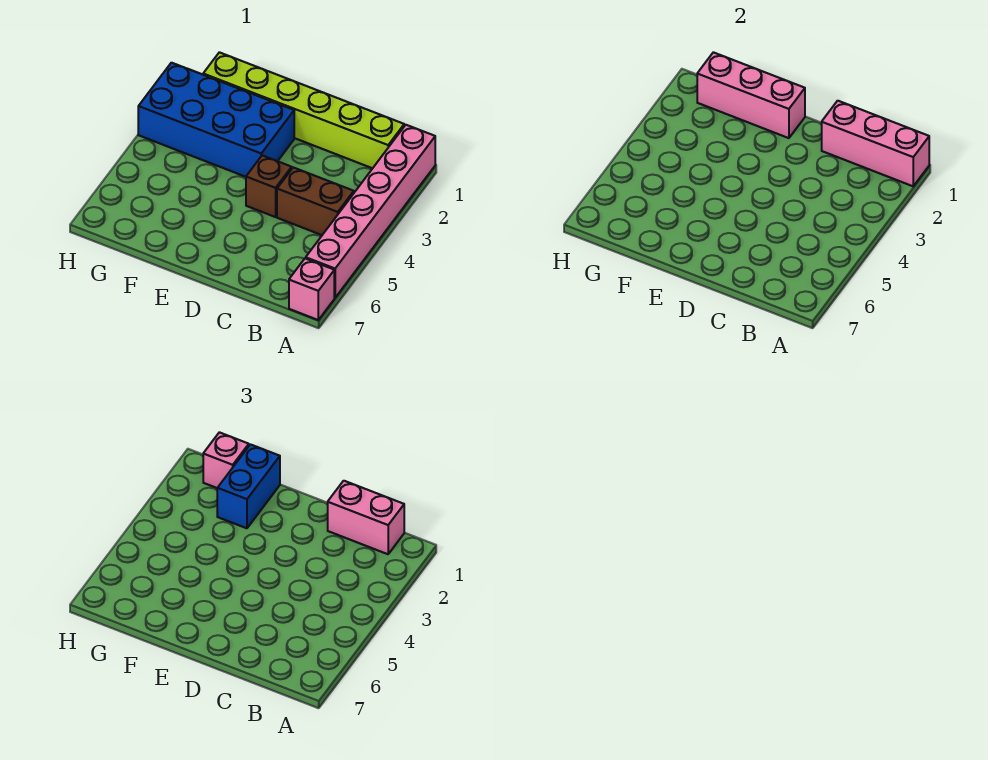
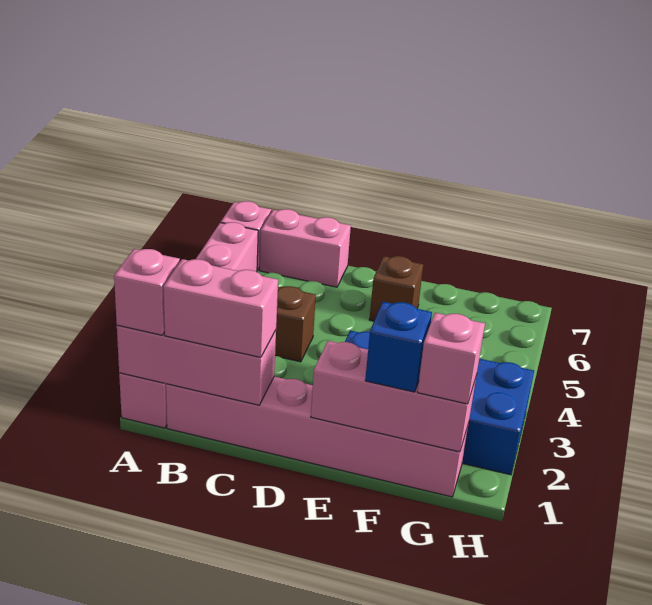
none -> pink brick A1 level 3
lime brick B1:G1 level 1 -> pink brick B1:G1 level 1
none -> pink brick B7:C7 level 1
brown brick D4 level 1 -> brown brick E6 level 1
blue brick F1:F2 level 3 -> blue brick F1 level 3

